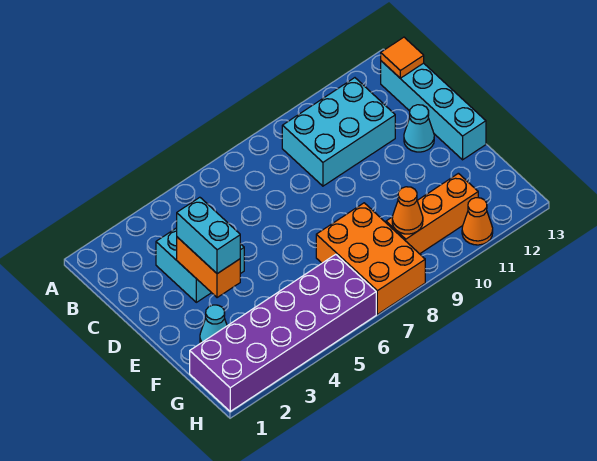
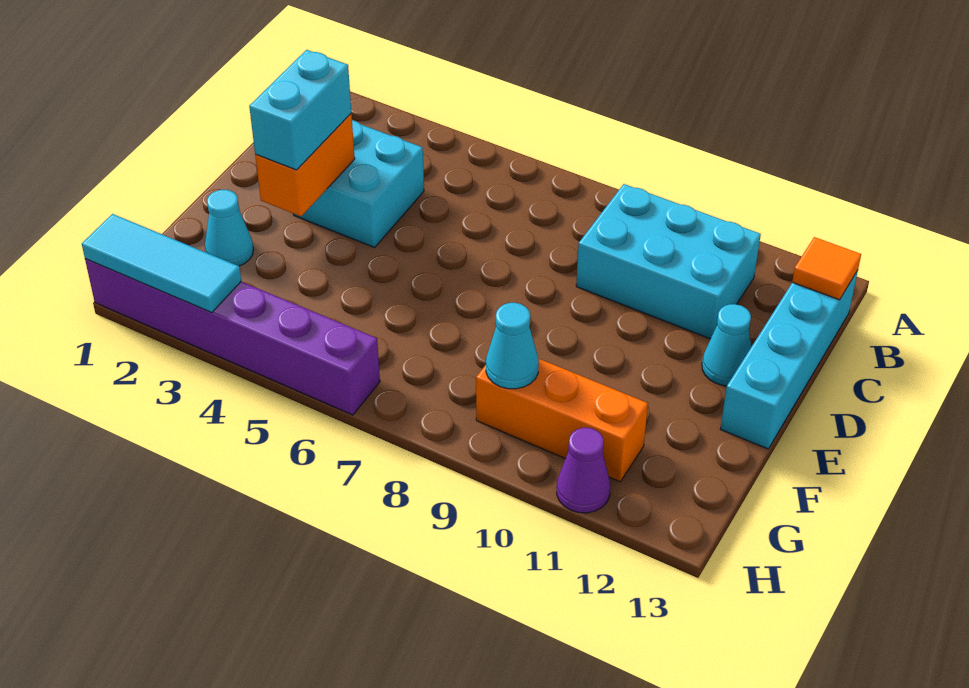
orange brick F7:H8 level 1 -> none
purple brick G1:H6 level 1 -> purple brick H1:H6 level 1
orange cone G9 level 2 -> cyan cone G9 level 2
none -> cyan tile H1:H3 level 2
orange cone H11 level 1 -> purple cone H11 level 1

